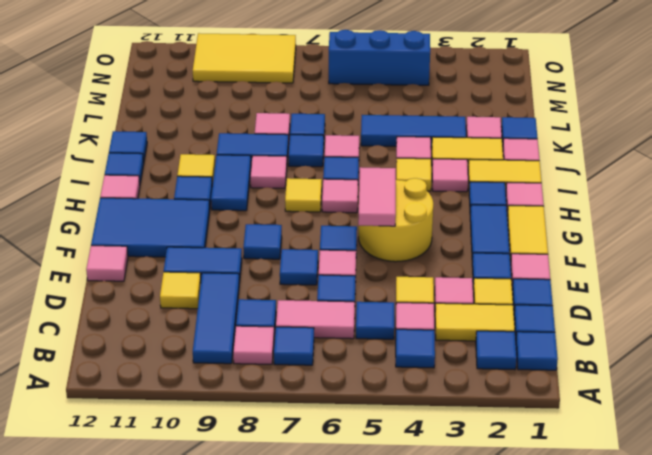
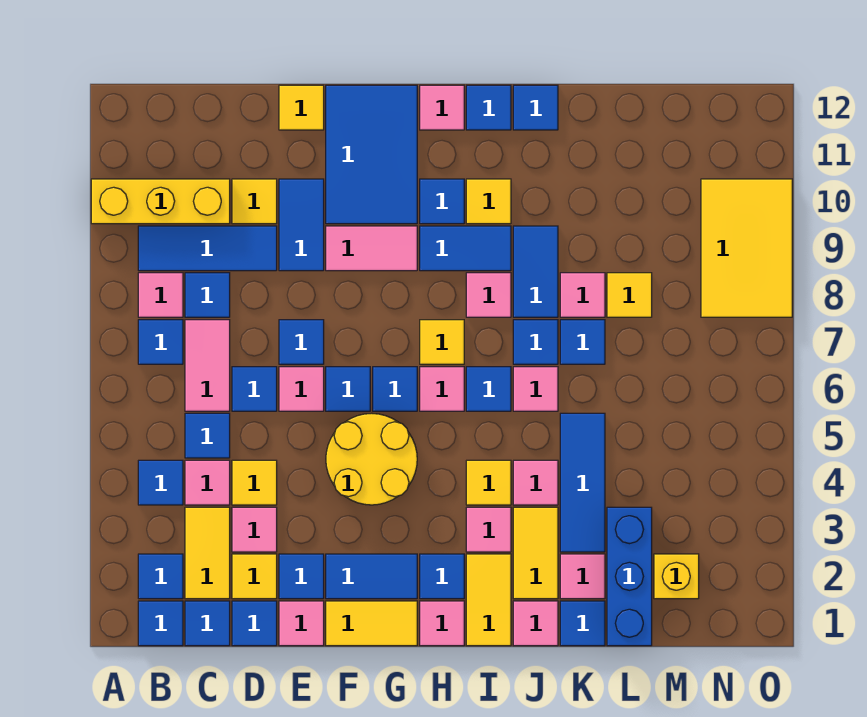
none -> yellow brick A10:C10 level 1
pink tile E12 level 1 -> yellow tile E12 level 1
pink tile F5:G5 level 2 -> pink tile F9:G9 level 1
blue tile F8 level 1 -> blue tile G6 level 1
none -> yellow tile L8 level 1
none -> yellow brick M2 level 1
blue brick N4:N6 level 1 -> blue brick L1:L3 level 1

